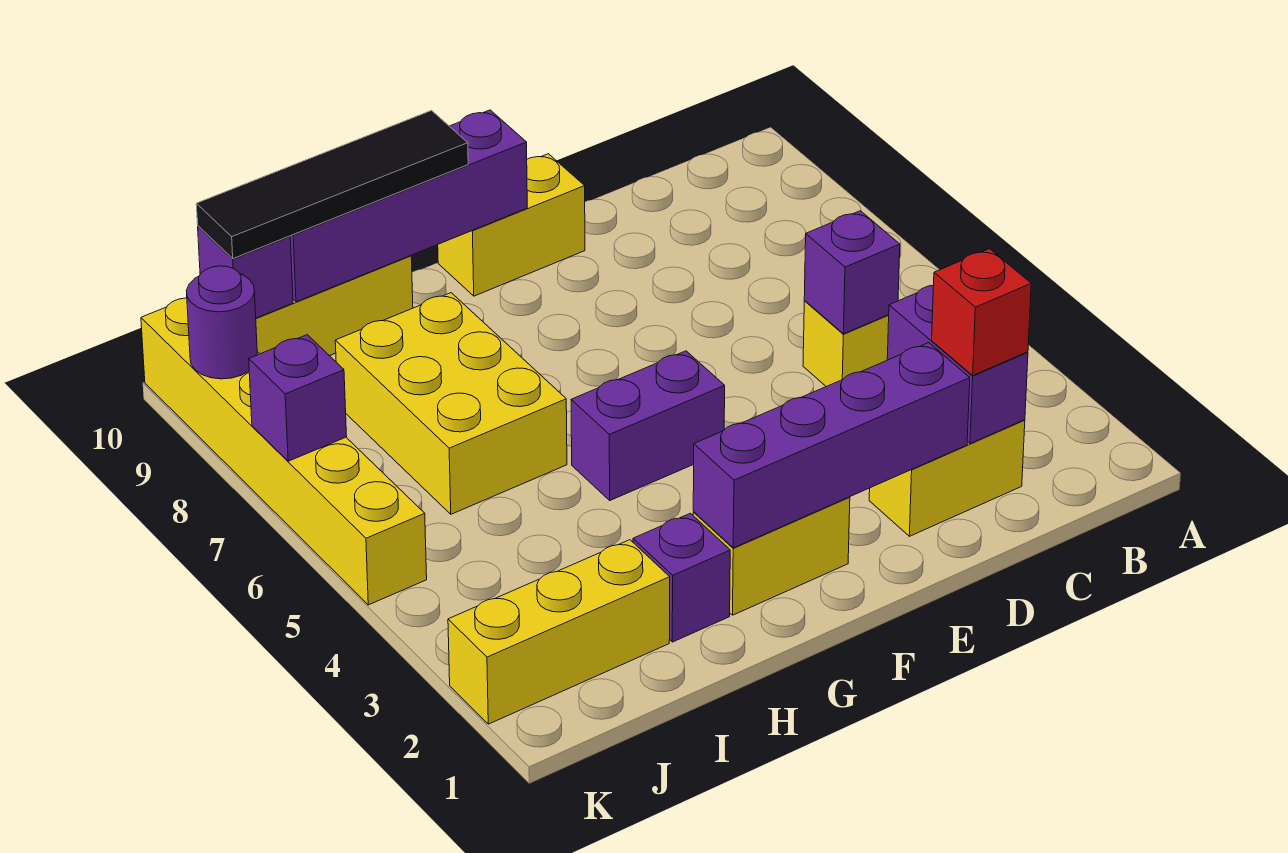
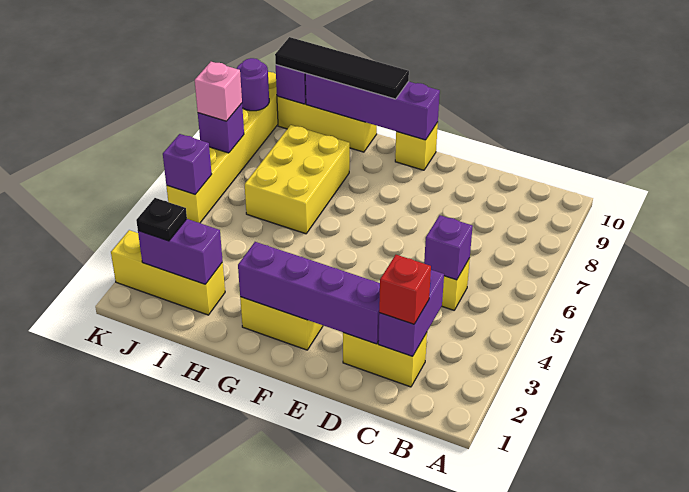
yellow brick E10:F10 level 1 -> yellow brick F10 level 1
purple brick F5:G5 level 1 -> purple brick I2:J2 level 2
purple brick H2 level 1 -> purple brick K5 level 2
none -> black plate J2 level 3
none -> pink brick K7 level 3

